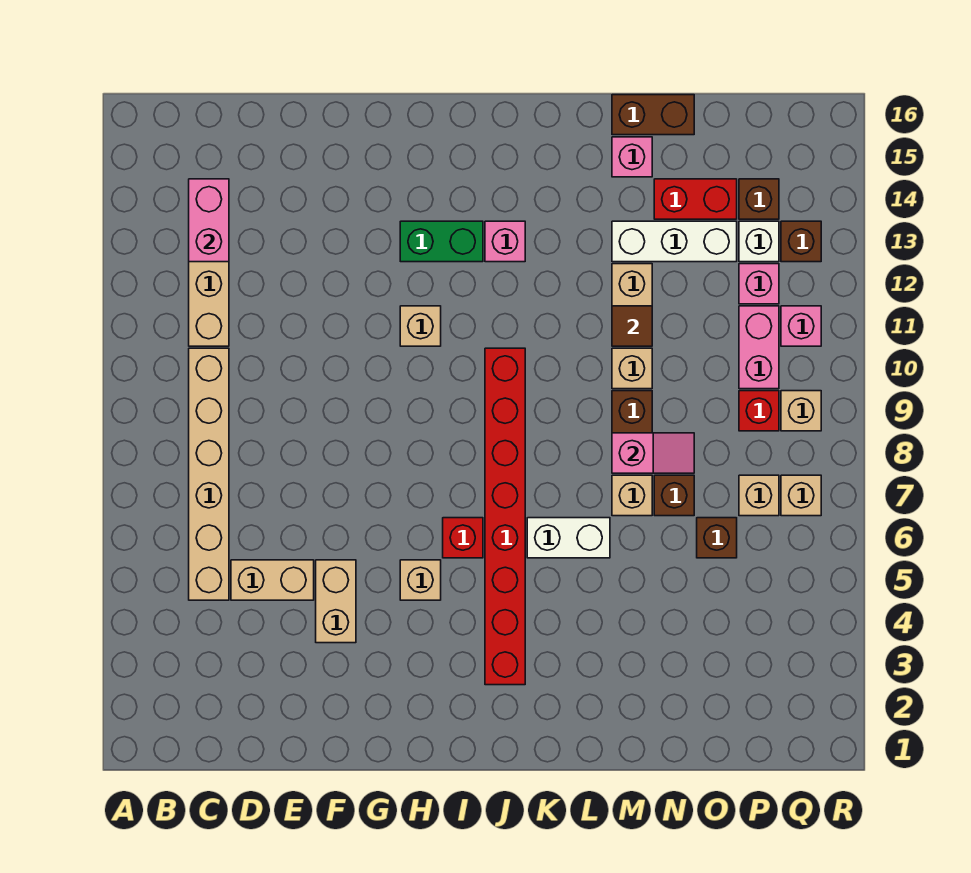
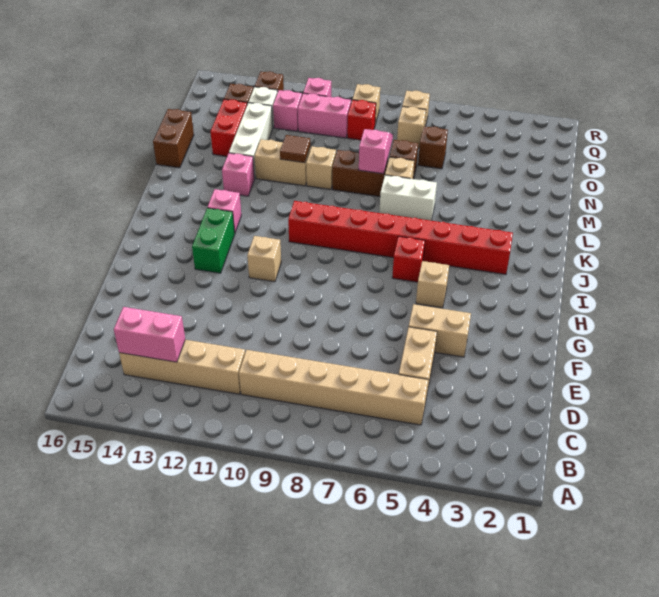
white brick K6:L6 level 1 -> white brick L6:L7 level 1
pink brick M15 level 1 -> pink brick L13 level 1

